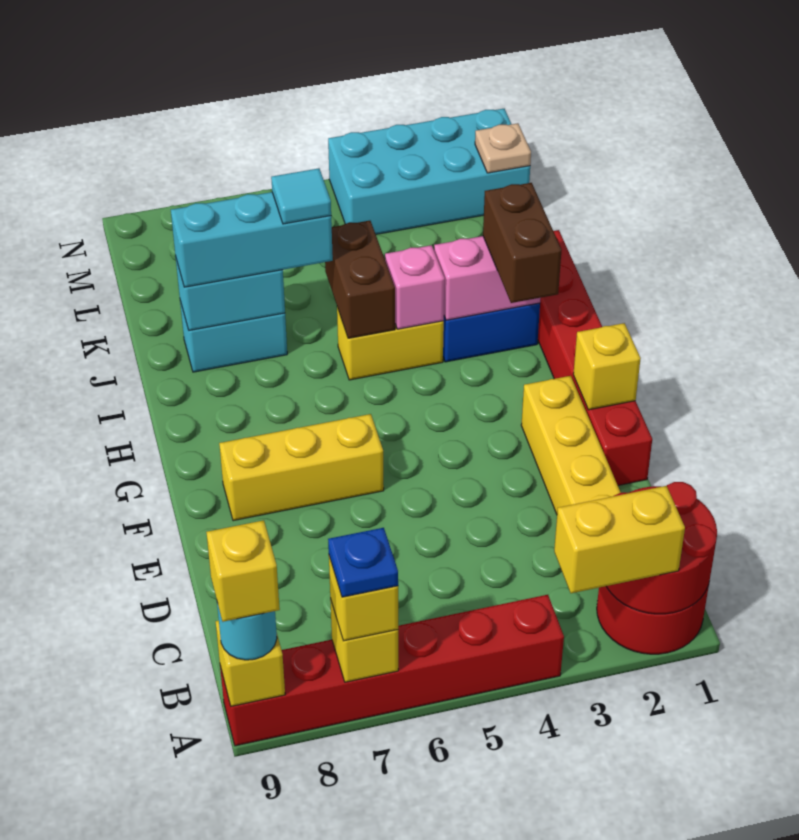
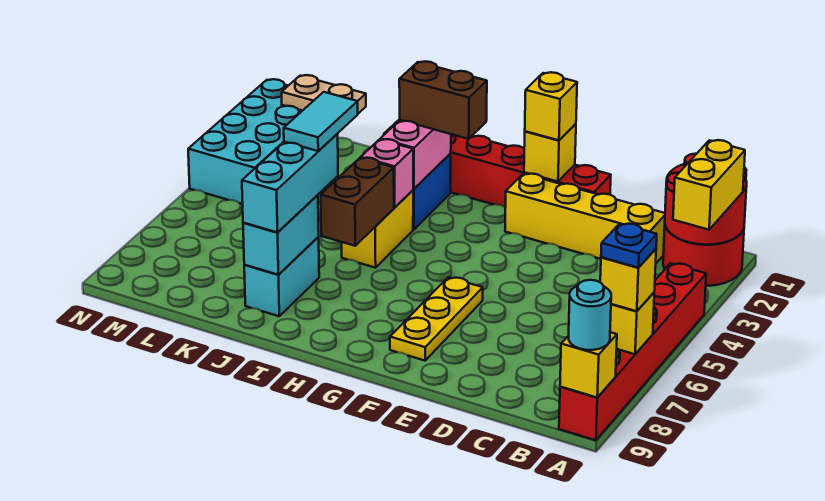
yellow brick A9 level 4 -> yellow brick F1 level 3
yellow brick F6:F8 level 1 -> yellow plate F6:F8 level 1
brown brick I5:J5 level 2 -> brown brick I5:I6 level 2
cyan tile J6 level 4 -> cyan tile J5:J6 level 4
tan plate M1 level 2 -> tan plate L1:M1 level 2

